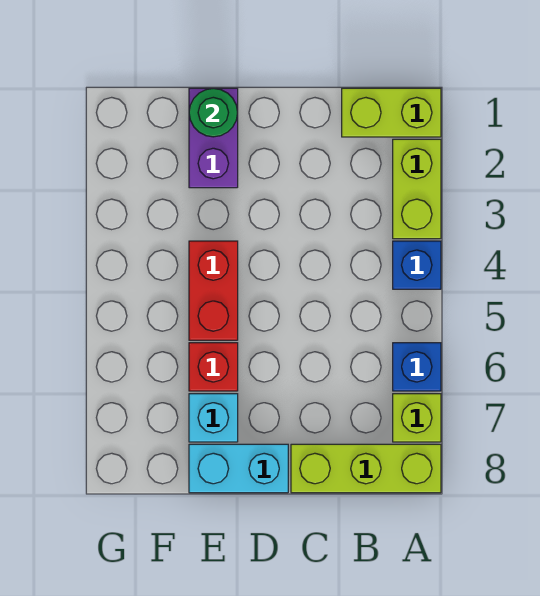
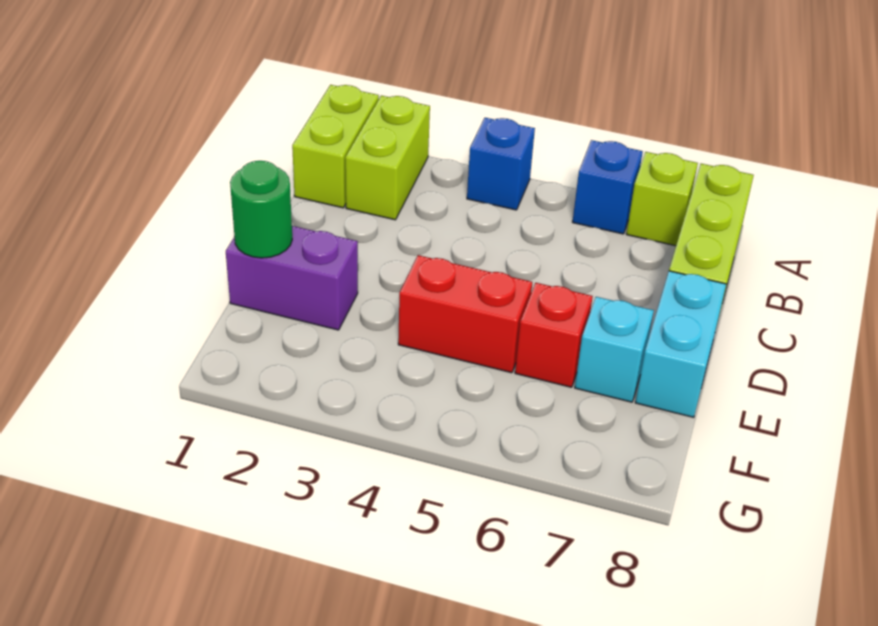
lime brick A2:A3 level 1 -> lime brick A2:B2 level 1

